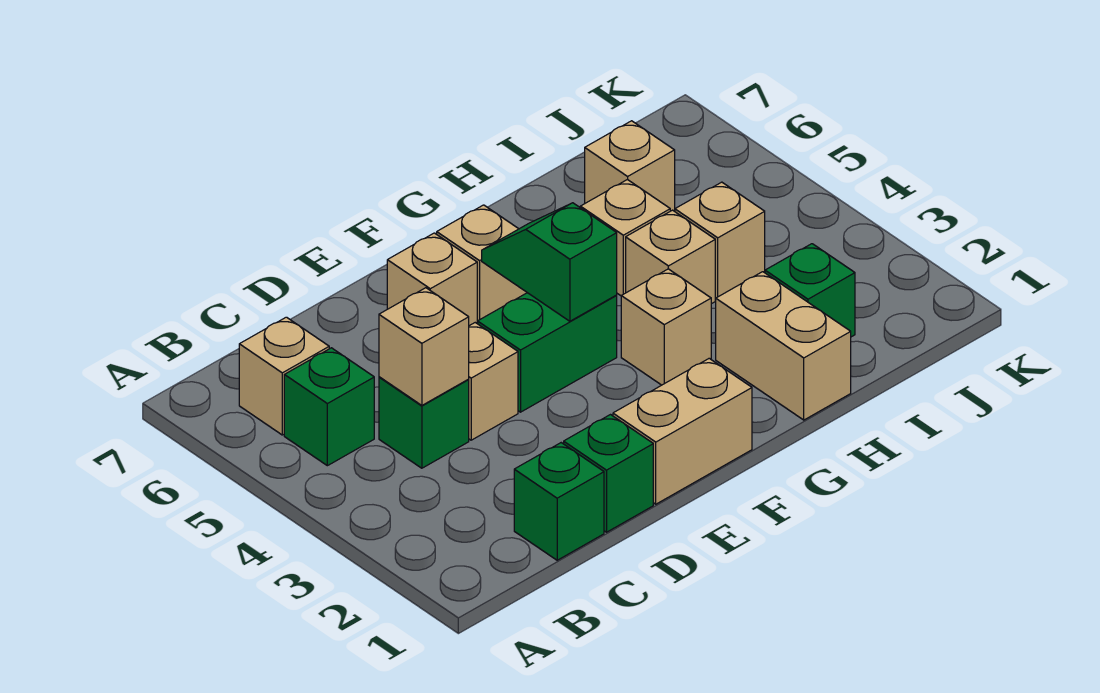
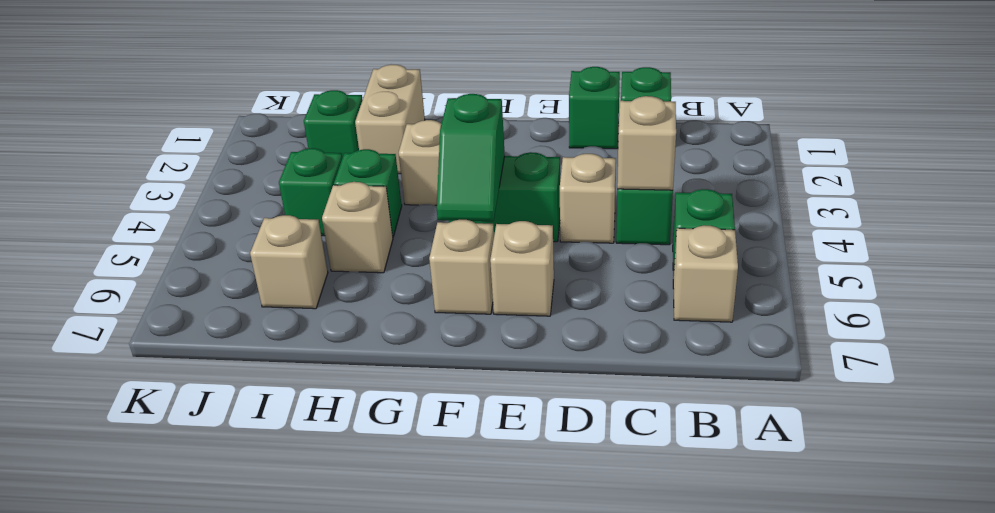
tan brick E1:F1 level 1 -> none
tan brick H4 level 1 -> green brick H4 level 1
tan brick I4 level 1 -> green brick I4 level 1

